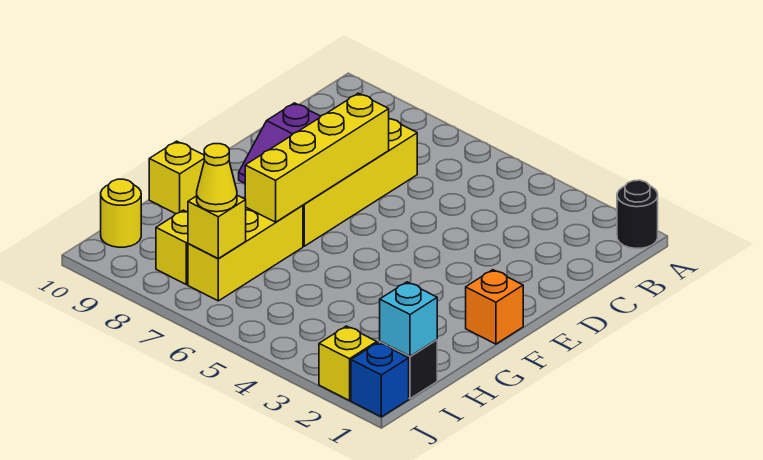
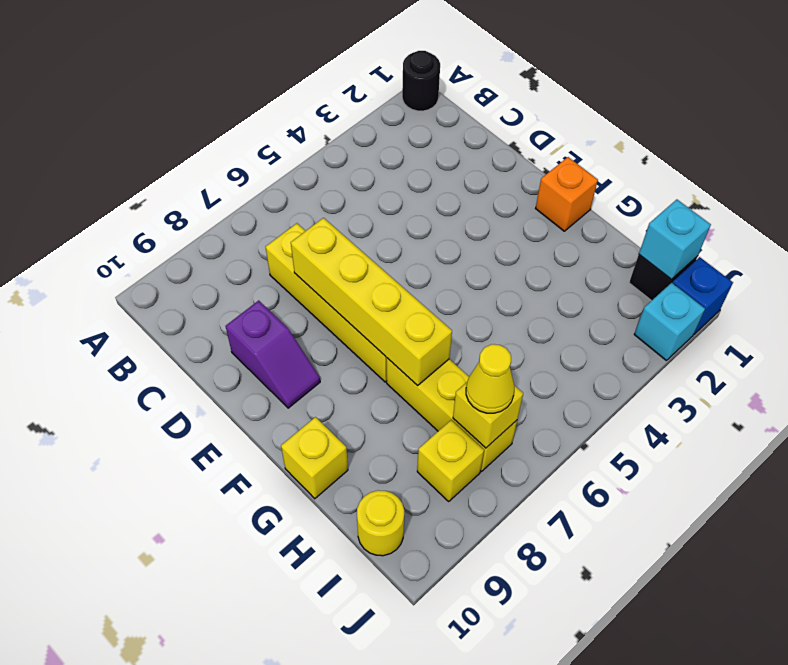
yellow brick J2 level 1 -> cyan brick J2 level 1

